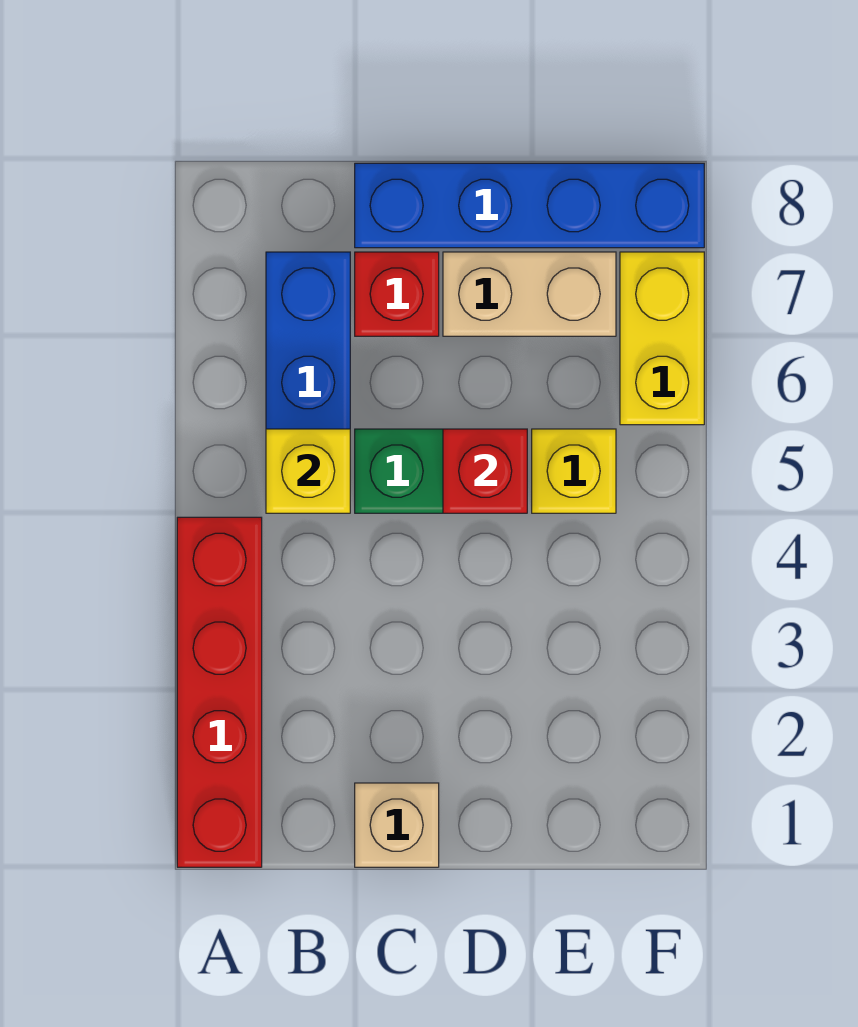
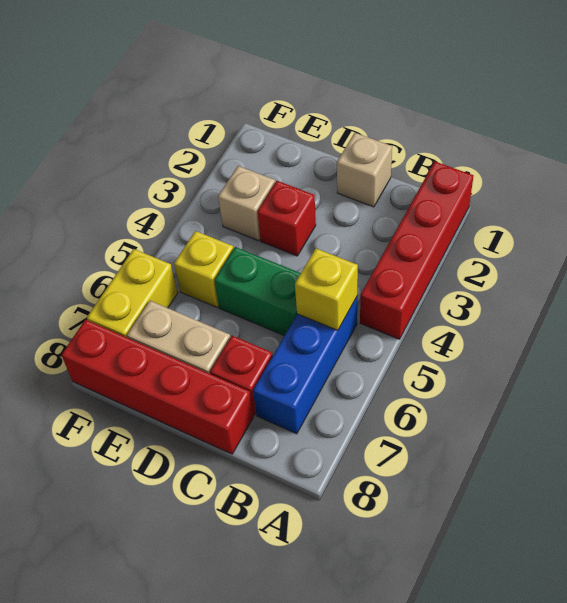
blue brick C8:F8 level 1 -> red brick C8:F8 level 1
red brick D5 level 2 -> red brick D3 level 1
none -> tan brick E3 level 1

